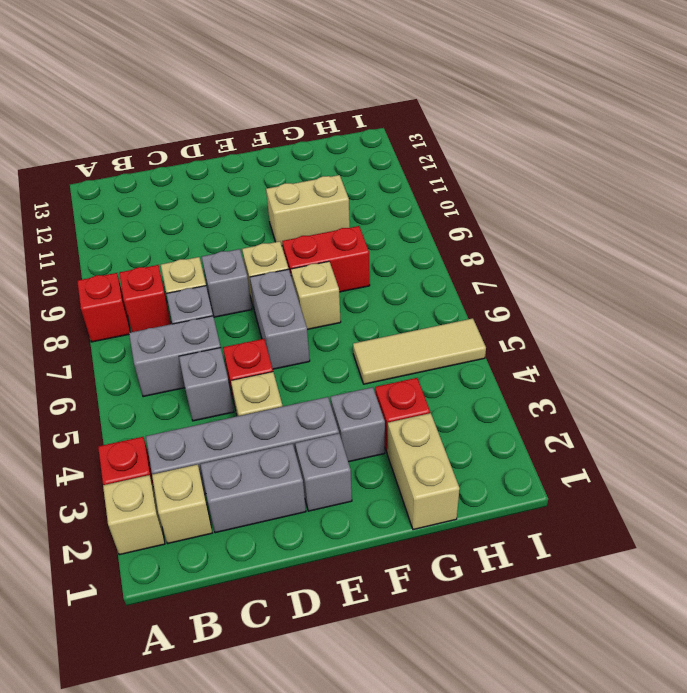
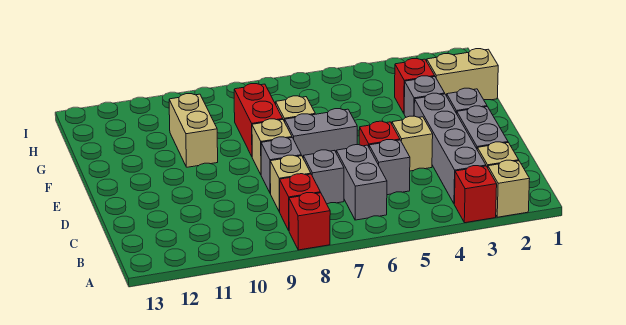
tan tile G5:I5 level 1 -> none

